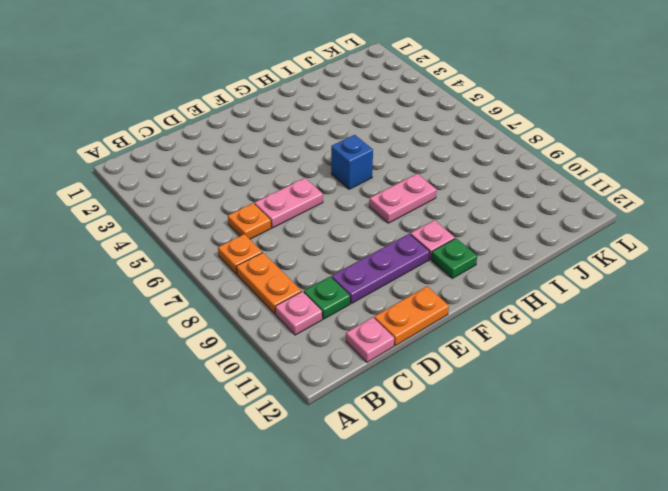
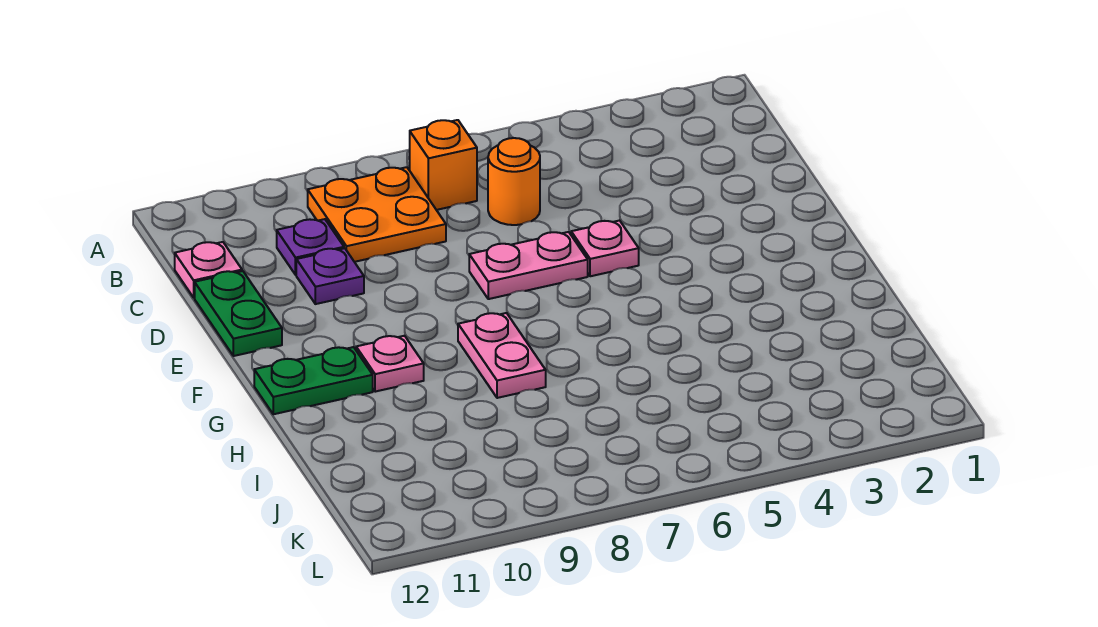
orange plate B7 level 1 -> orange brick B7 level 1
orange plate B8:B9 level 1 -> orange plate B8:C9 level 1
pink plate B10 level 1 -> pink plate E5 level 1
orange plate C6 level 1 -> orange round brick C6 level 1
green plate C10 level 1 -> purple plate C10 level 1
pink plate D6:E6 level 1 -> pink plate E6:E7 level 1
purple plate D10:F10 level 1 -> purple plate D10 level 1
orange plate D12:E12 level 1 -> green plate D12:E12 level 1
blue brick G6 level 1 -> none
green plate G11 level 1 -> green plate G11:G12 level 1

